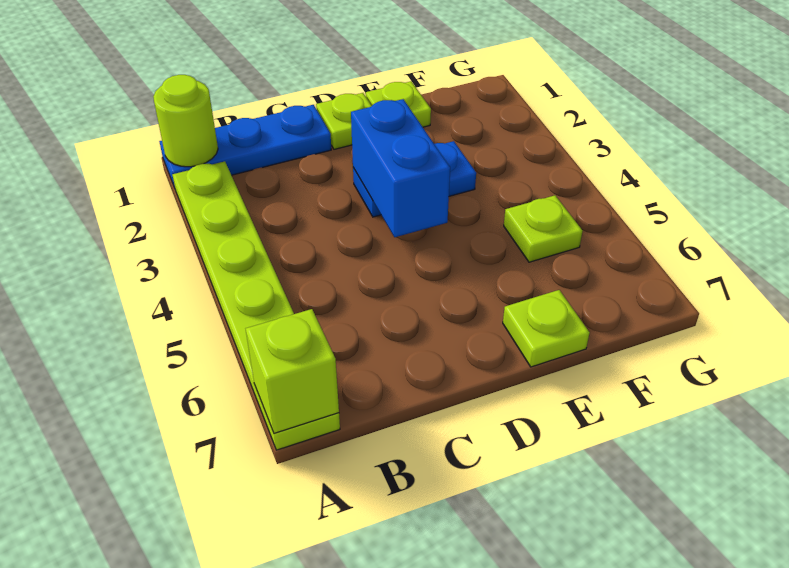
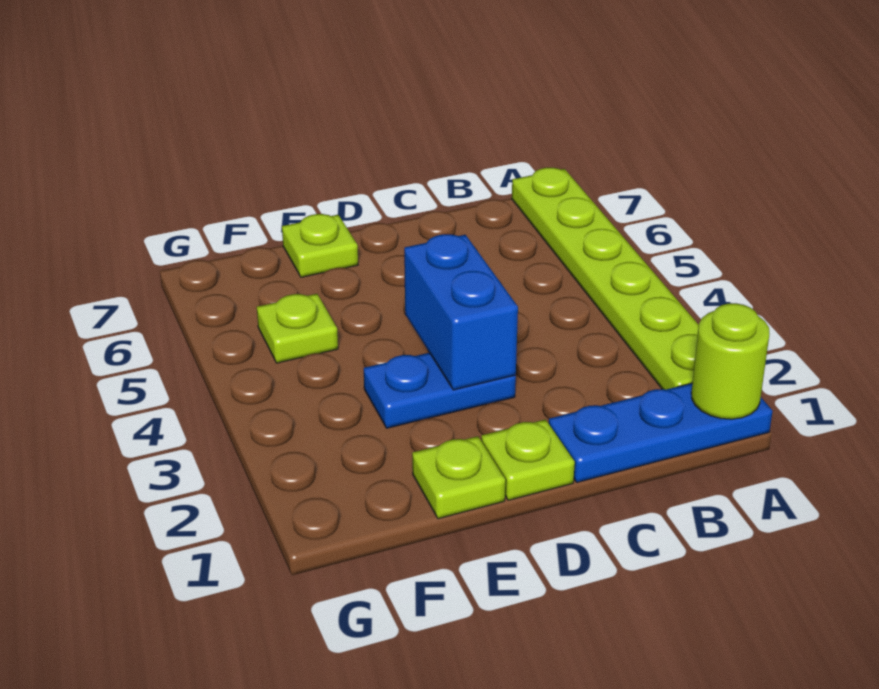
lime brick A7 level 2 -> none

